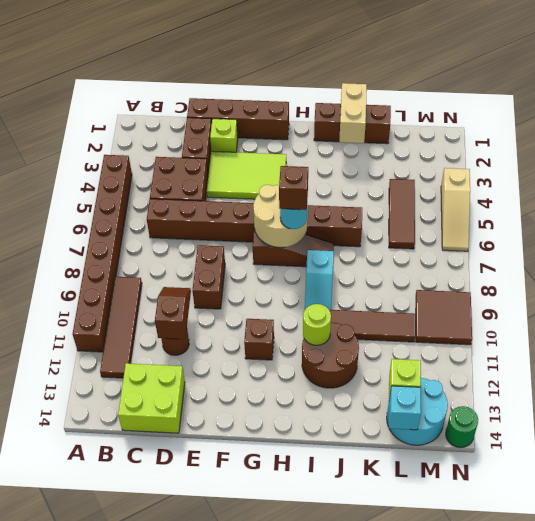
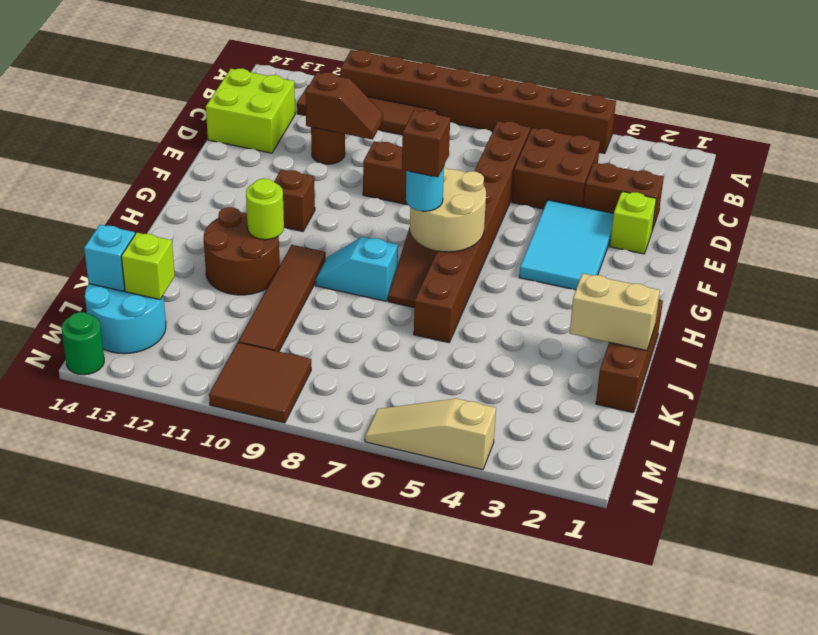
brown brick D1:G1 level 1 -> none
lime tile E3:G4 level 1 -> cyan tile E3:G4 level 1
brown tile L4:L6 level 1 -> none

